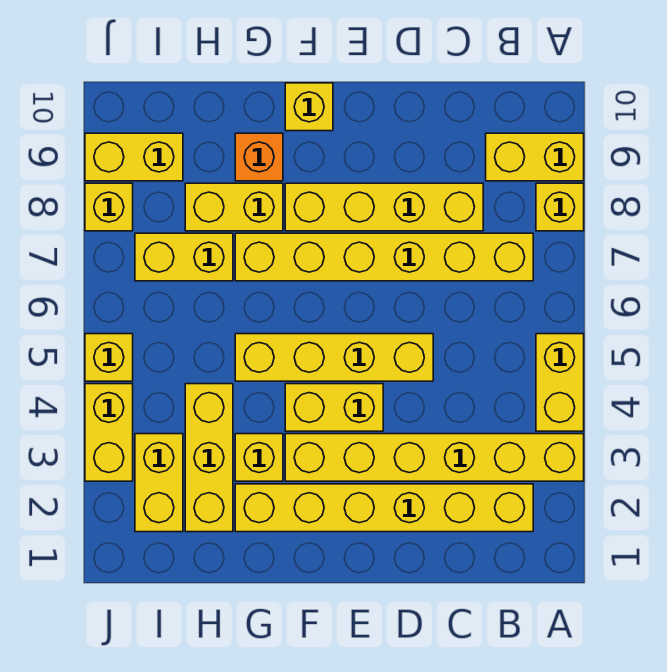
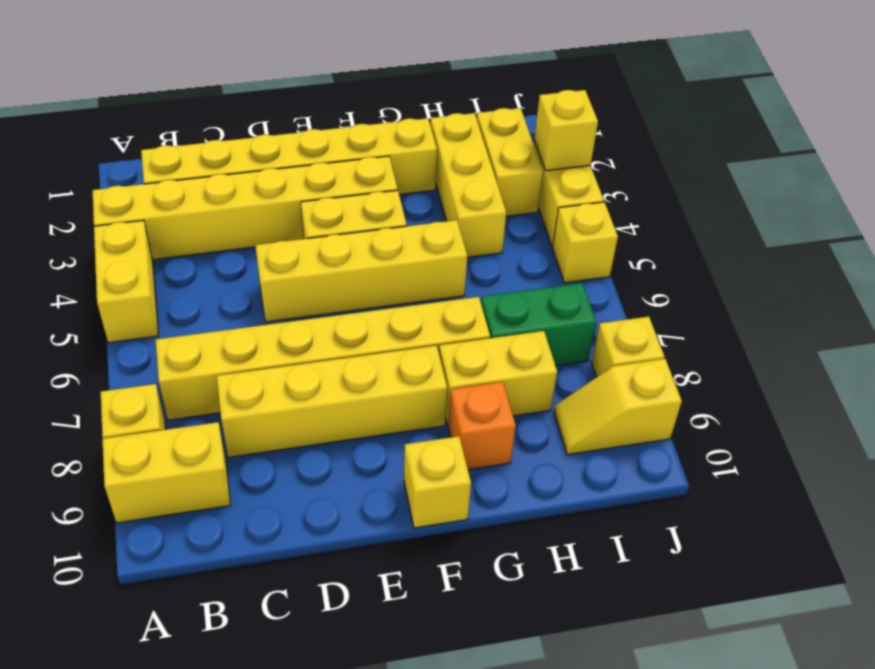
yellow brick G3 level 1 -> yellow brick J3 level 2
yellow brick H7:I7 level 1 -> green brick H7:I7 level 1
yellow brick I9:J9 level 1 -> yellow slope I9:J9 level 1 top J

